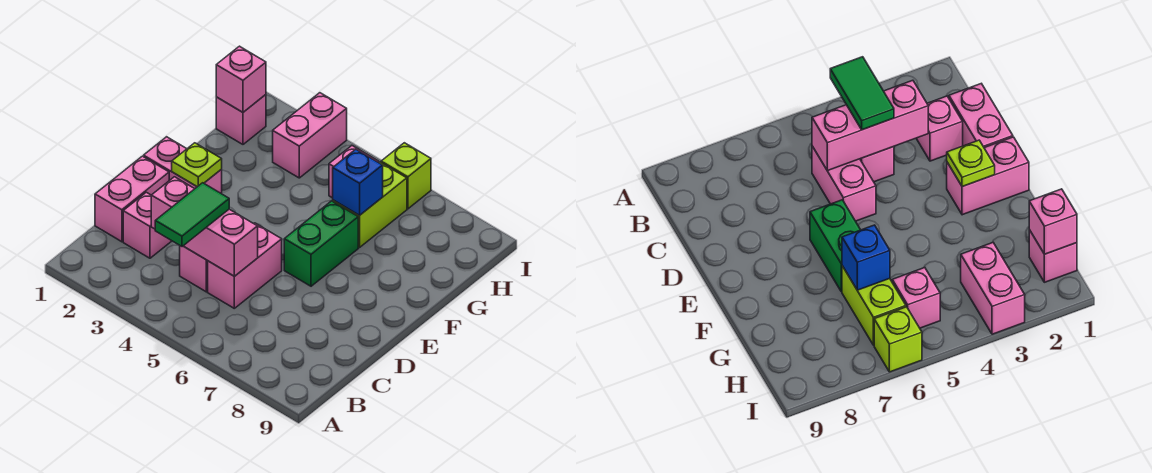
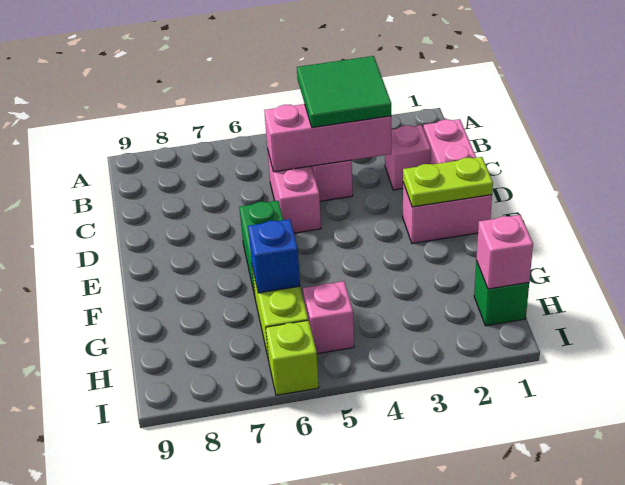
green tile B4:C4 level 3 -> green tile B3:C4 level 3
lime plate E2 level 2 -> lime plate E1:E2 level 2
pink brick H1 level 1 -> green brick H1 level 1
pink brick H3:I3 level 1 -> none

